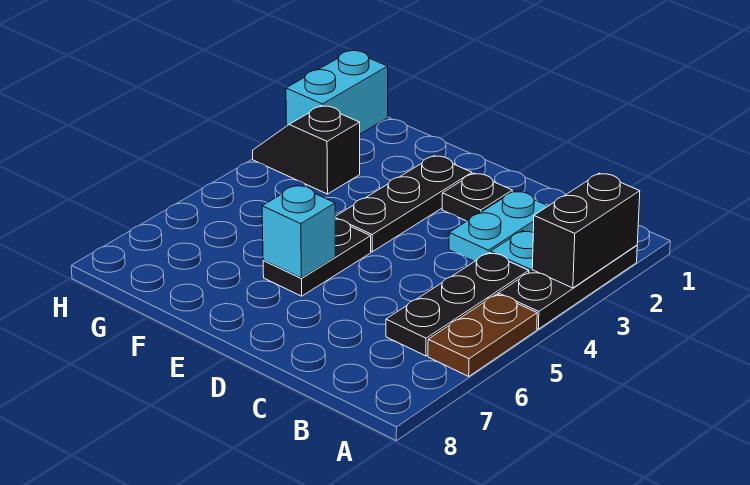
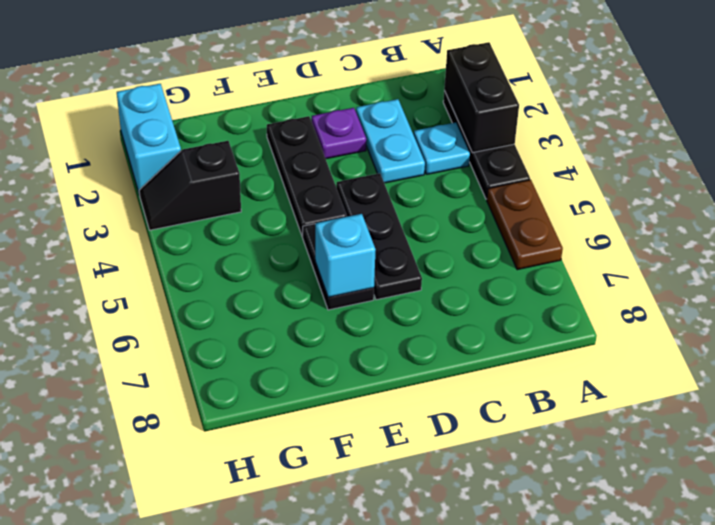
black plate B4:B6 level 1 -> black plate D4:D6 level 1
black plate D2 level 1 -> purple plate D2 level 1

